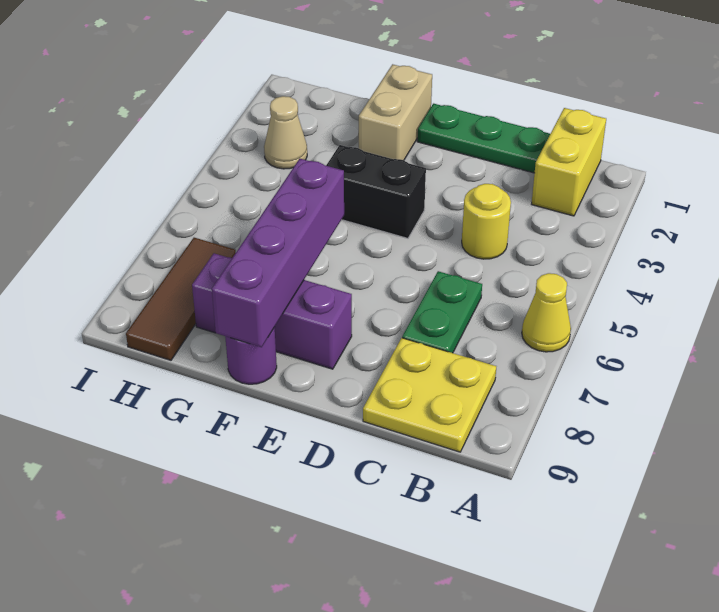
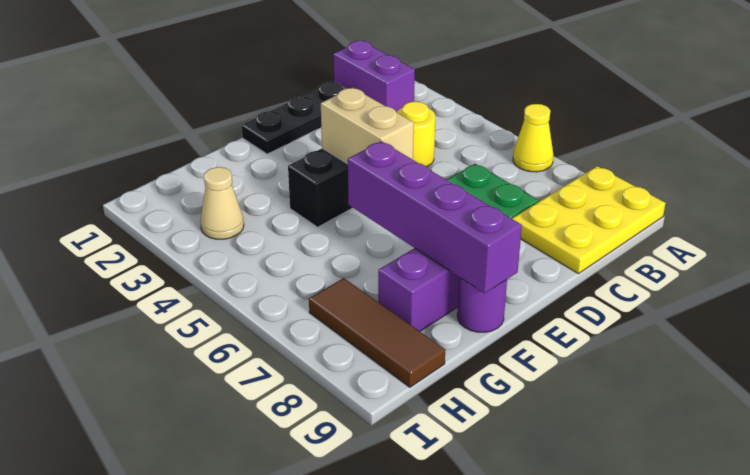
yellow brick B1:B2 level 1 -> purple brick B1:B2 level 1
yellow plate B8:C9 level 1 -> yellow plate A8:C9 level 1
green plate C1:E1 level 1 -> black plate C1:E1 level 1
tan brick F1:F2 level 1 -> tan brick E4:E5 level 2

